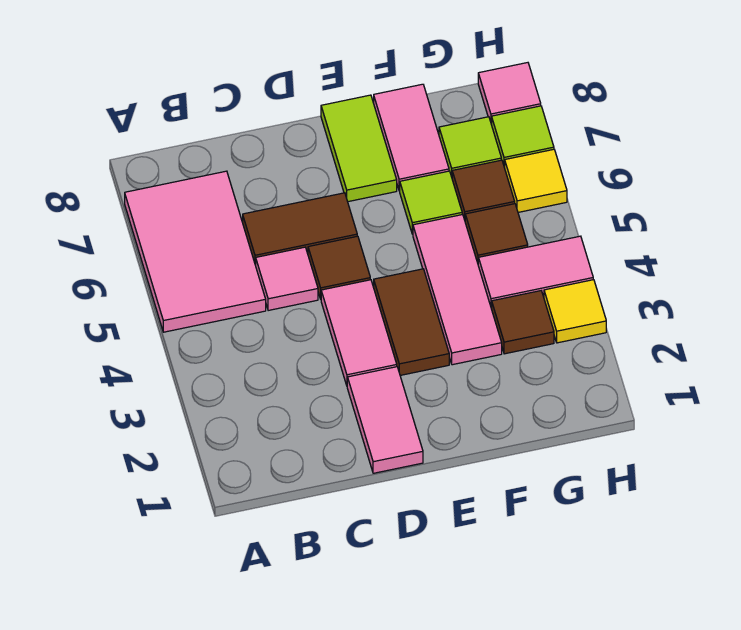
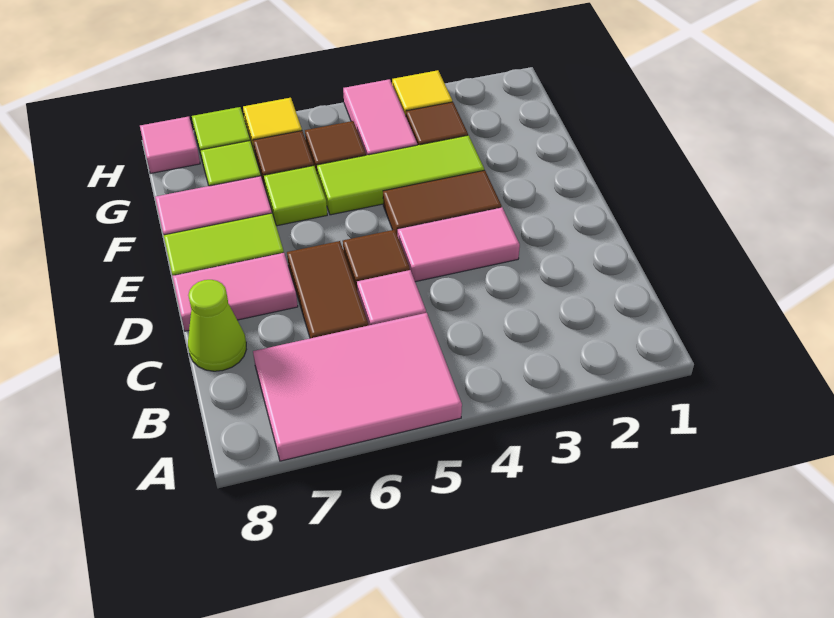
none -> lime cone C8 level 1
pink tile D1:D2 level 1 -> pink tile D7:D8 level 1
pink tile F3:F5 level 1 -> lime tile F3:F5 level 1

